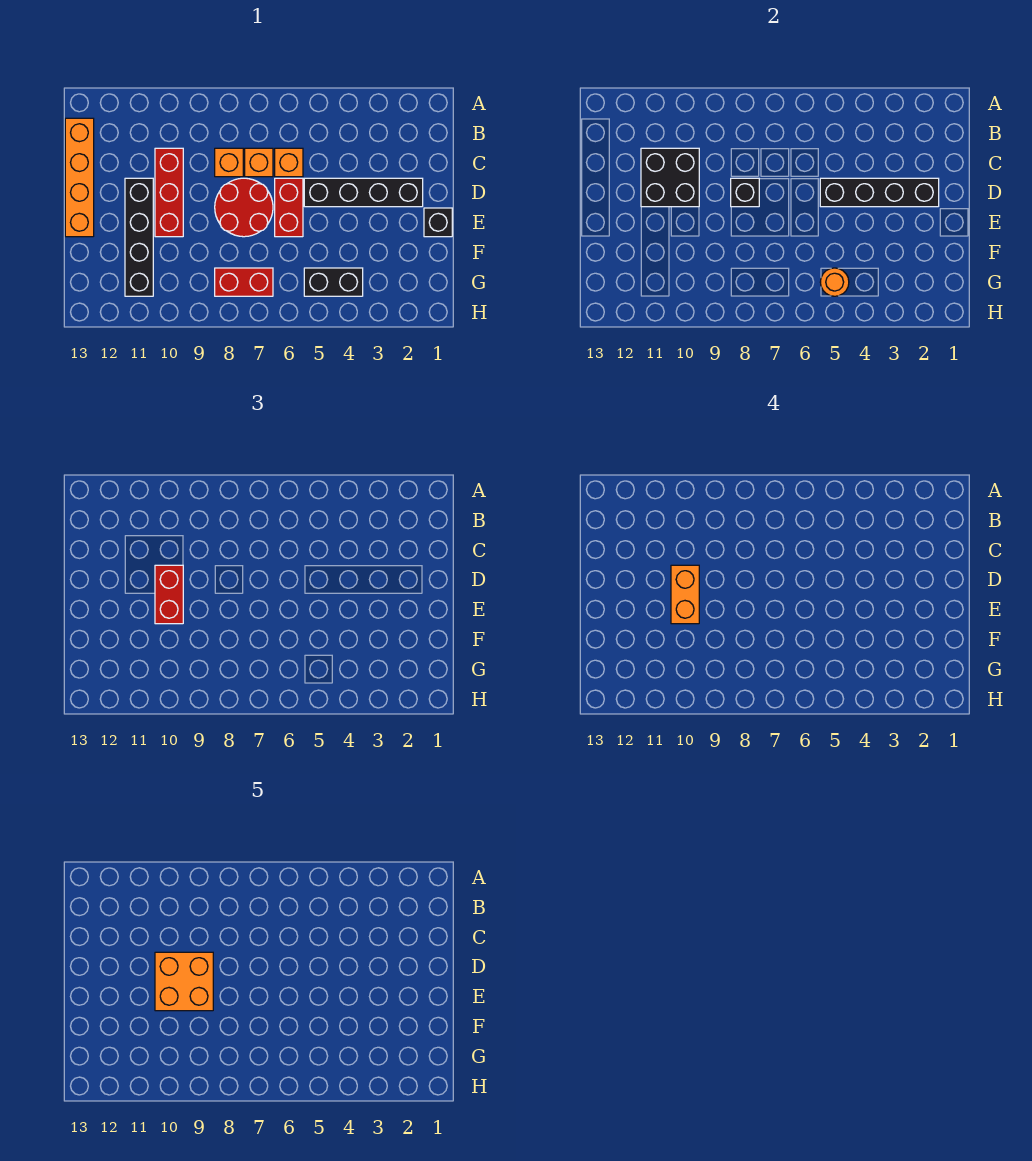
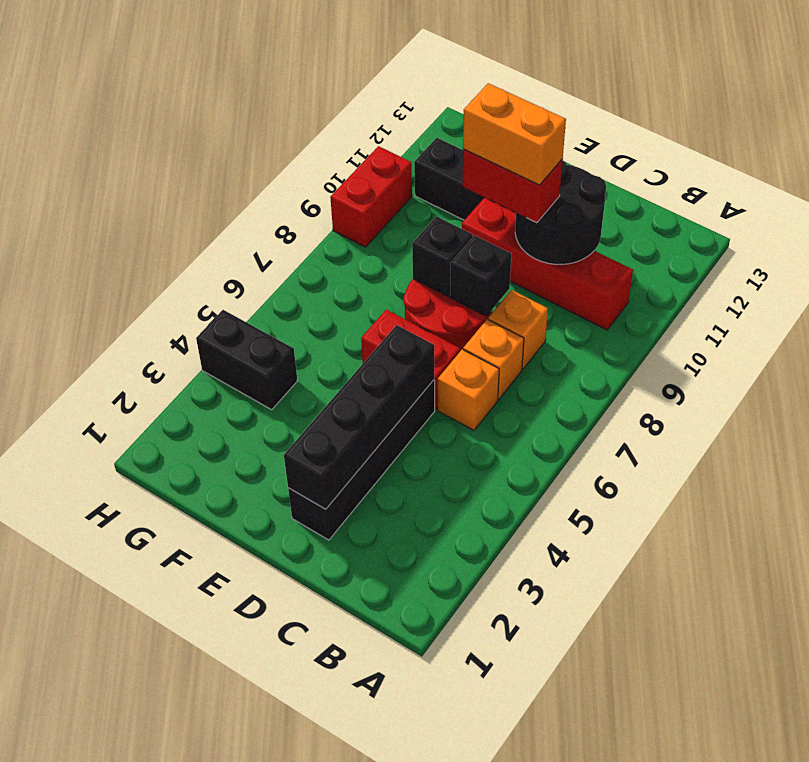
orange brick B13:E13 level 1 -> none
red brick C10:E10 level 1 -> red brick B10:E10 level 1
black brick C10:D11 level 2 -> black round brick C10:D11 level 2
orange brick D9:E10 level 5 -> none
black brick E1 level 1 -> black brick E8 level 2
black brick G4:G5 level 1 -> black brick G4:H4 level 1
orange round brick G5 level 2 -> none
red brick G7:G8 level 1 -> red brick H9:H10 level 1

